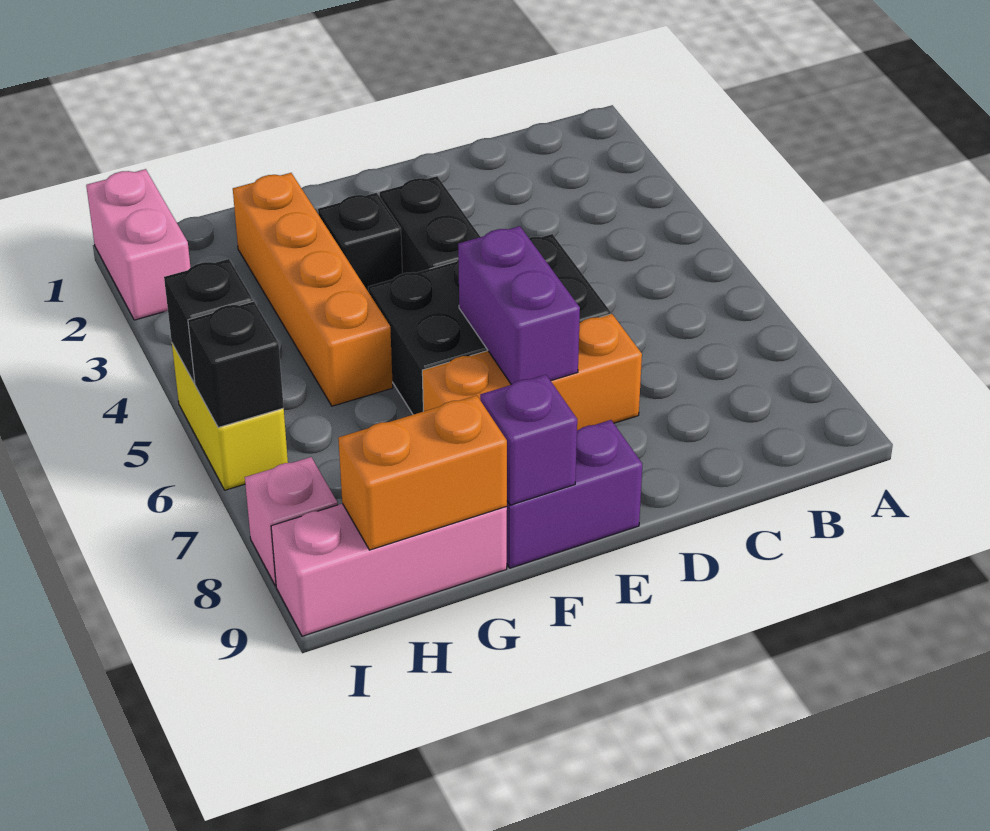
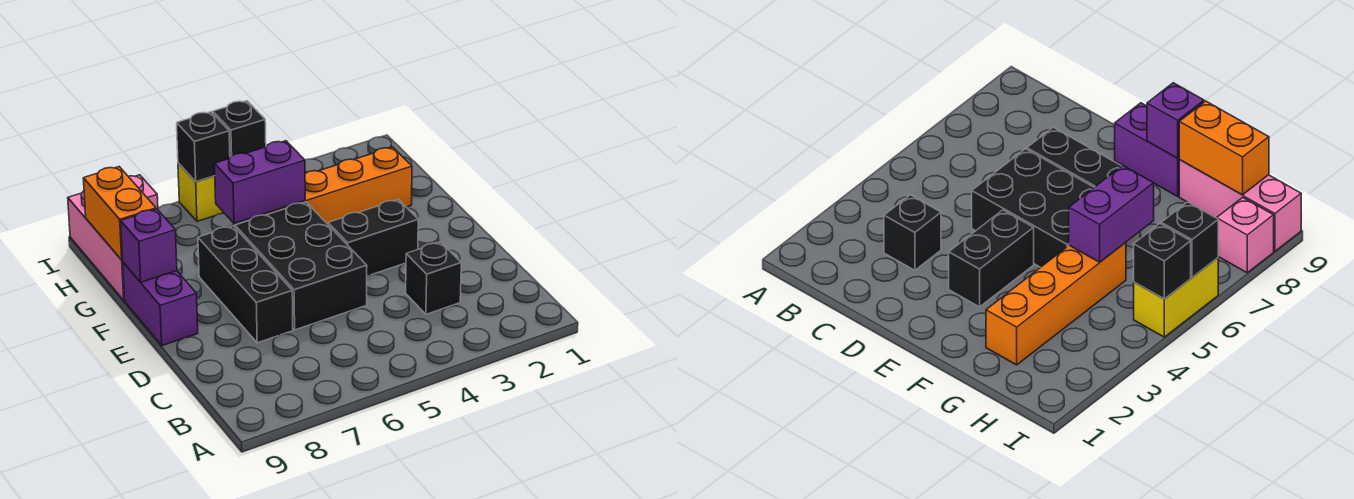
orange brick D7:F7 level 1 -> black brick D7:F7 level 1
purple brick E6:E7 level 2 -> purple brick G5:G6 level 2
black brick F3 level 1 -> black brick C3 level 1
pink brick I1:I2 level 1 -> none

